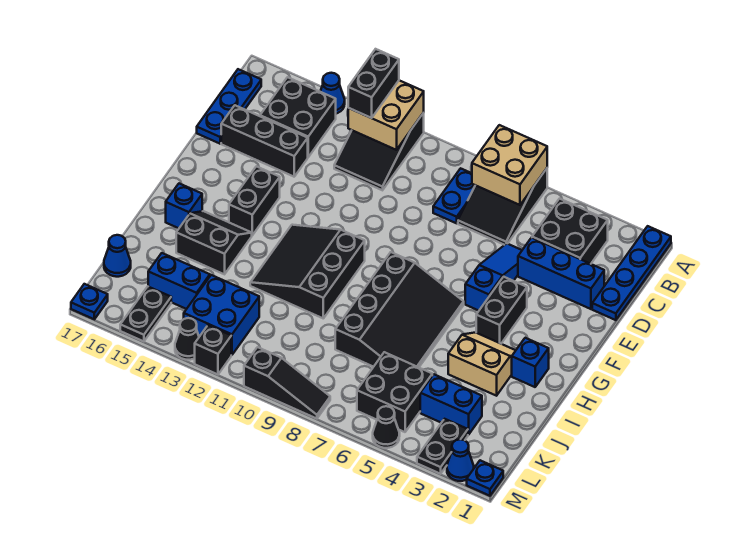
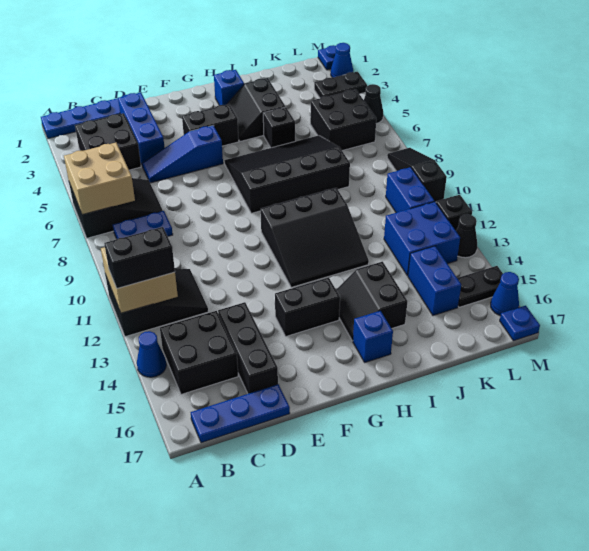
tan slope H3:I4 level 1 top I -> black slope H3:I4 level 1 top I
none -> black brick I5 level 1
blue brick K3:K4 level 1 -> blue brick L10:L11 level 1
blue cone K17 level 1 -> blue cone M16 level 1

